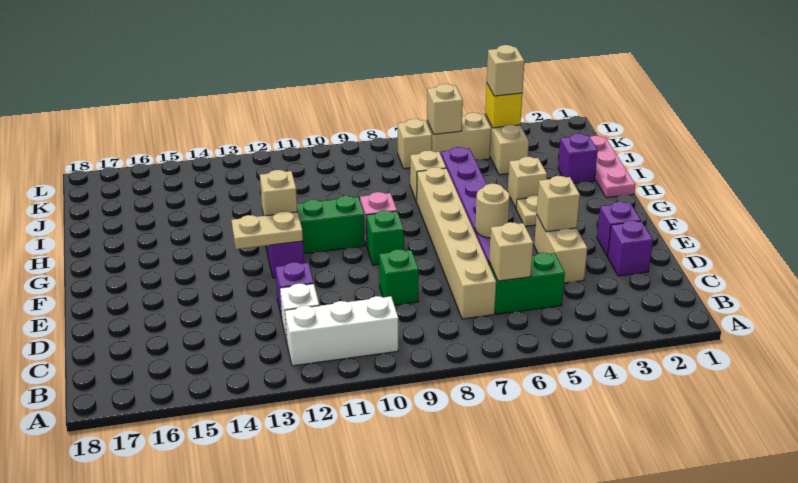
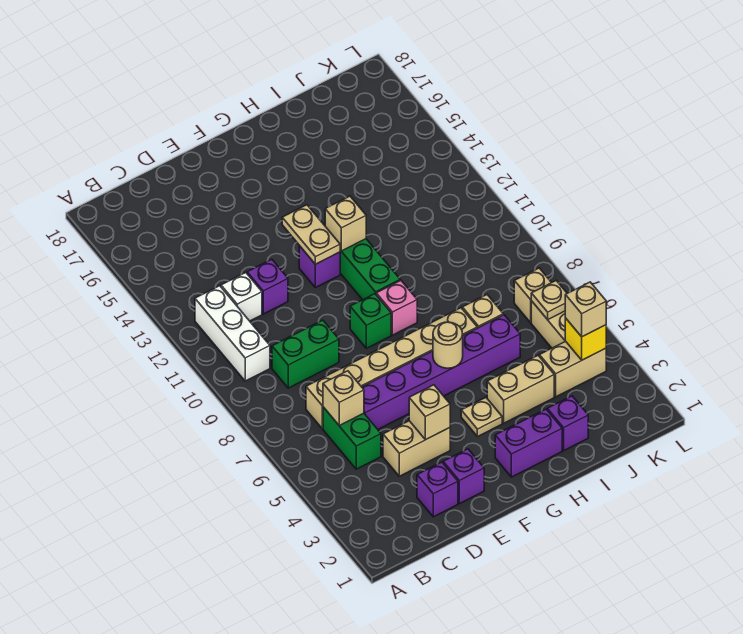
green brick D9 level 1 -> green brick C9:D9 level 1
tan round brick E6 level 2 -> tan round brick G6 level 2
none -> purple brick G2:H2 level 1
pink plate H1:J1 level 1 -> none
tan brick H4 level 1 -> tan brick H4:I4 level 1
tan brick K6 level 2 -> tan plate K6 level 2

